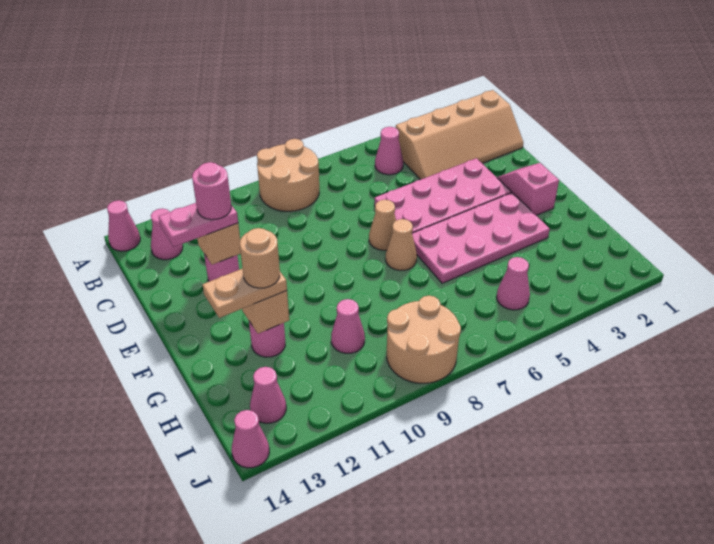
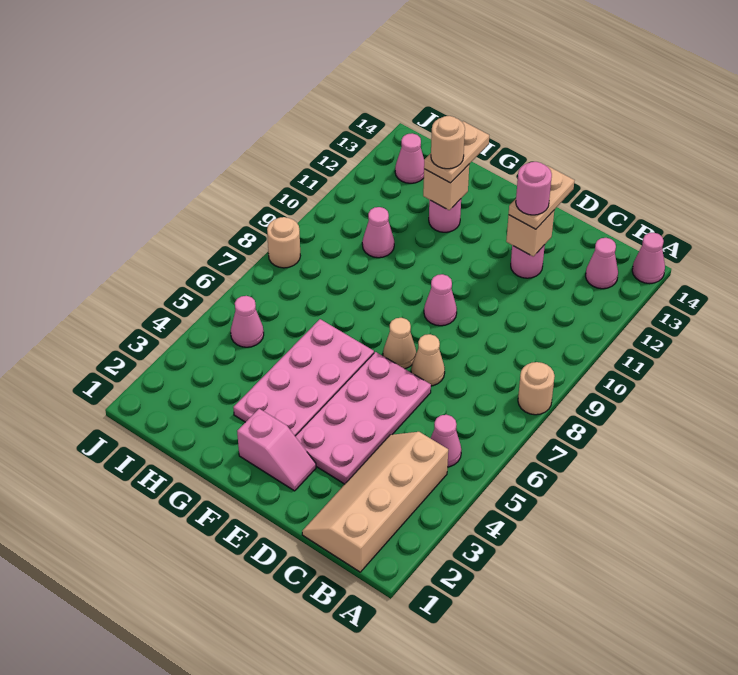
tan round brick A8:B9 level 1 -> tan round brick A8 level 1
pink plate D12:D13 level 3 -> tan plate D12:D13 level 3
tan cone F7 level 1 -> tan cone D7 level 1
tan round brick I8:J9 level 1 -> tan round brick J8 level 1
pink cone J14 level 1 -> pink cone E9 level 1

